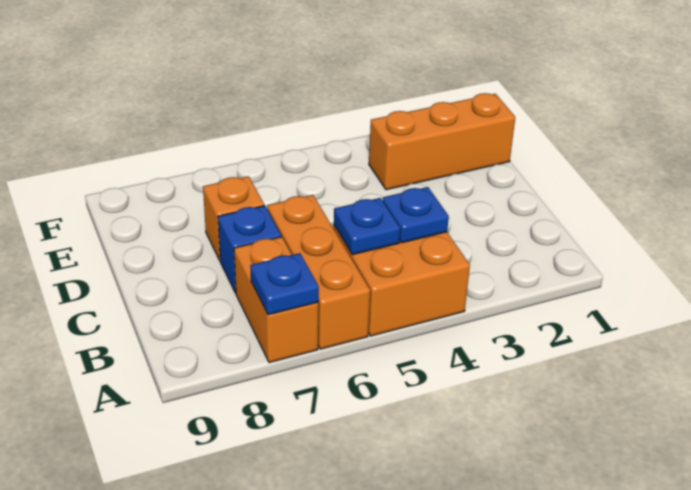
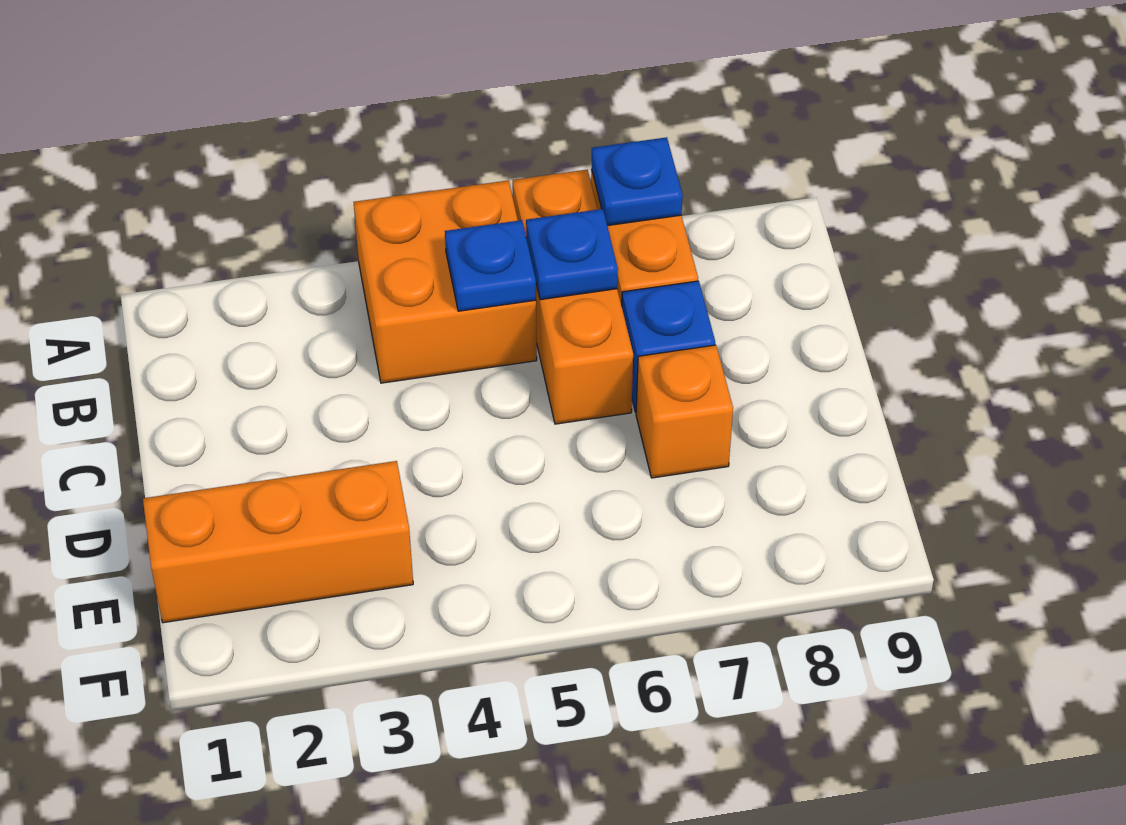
blue plate B4 level 2 -> blue plate B6 level 2

